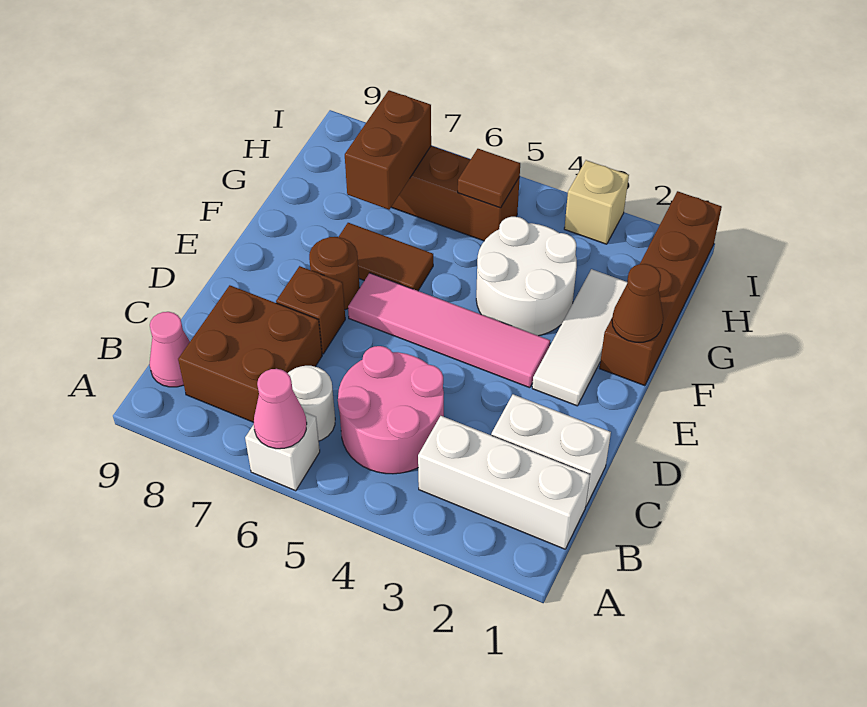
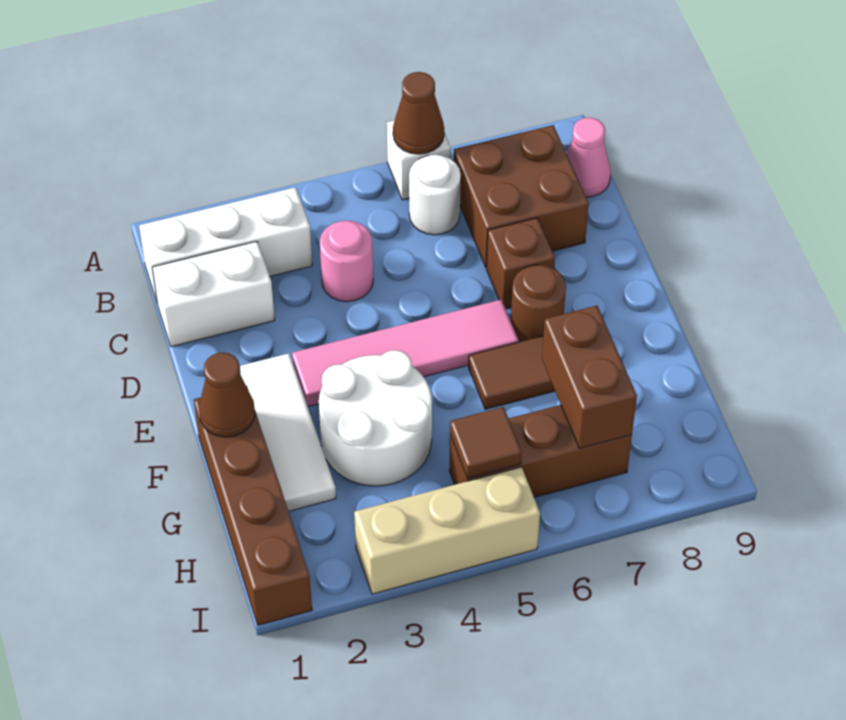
pink cone A6 level 2 -> brown cone A6 level 2
pink round brick B4:C5 level 1 -> pink round brick C4 level 1
tan brick I3 level 1 -> tan brick I3:I5 level 1

